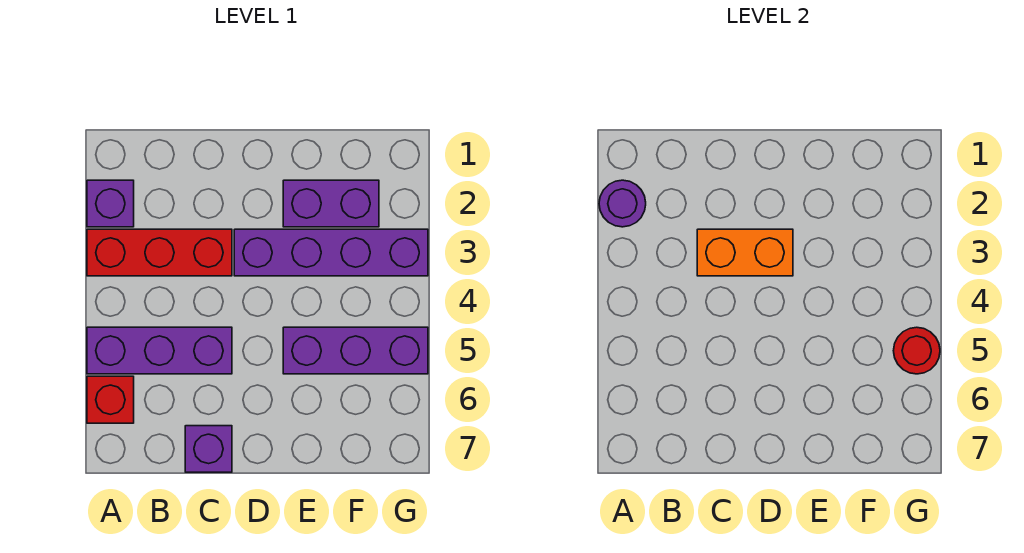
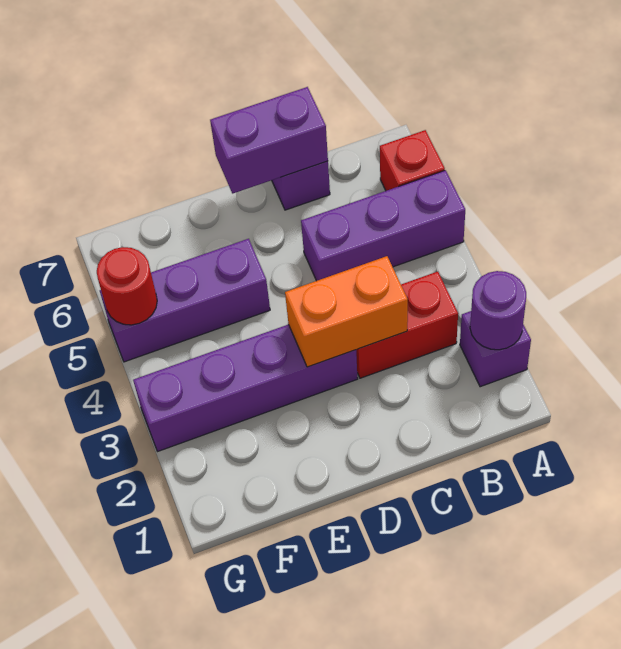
red brick A3:C3 level 1 -> red brick B3:C3 level 1
purple brick E2:F2 level 1 -> purple brick C7:D7 level 2

